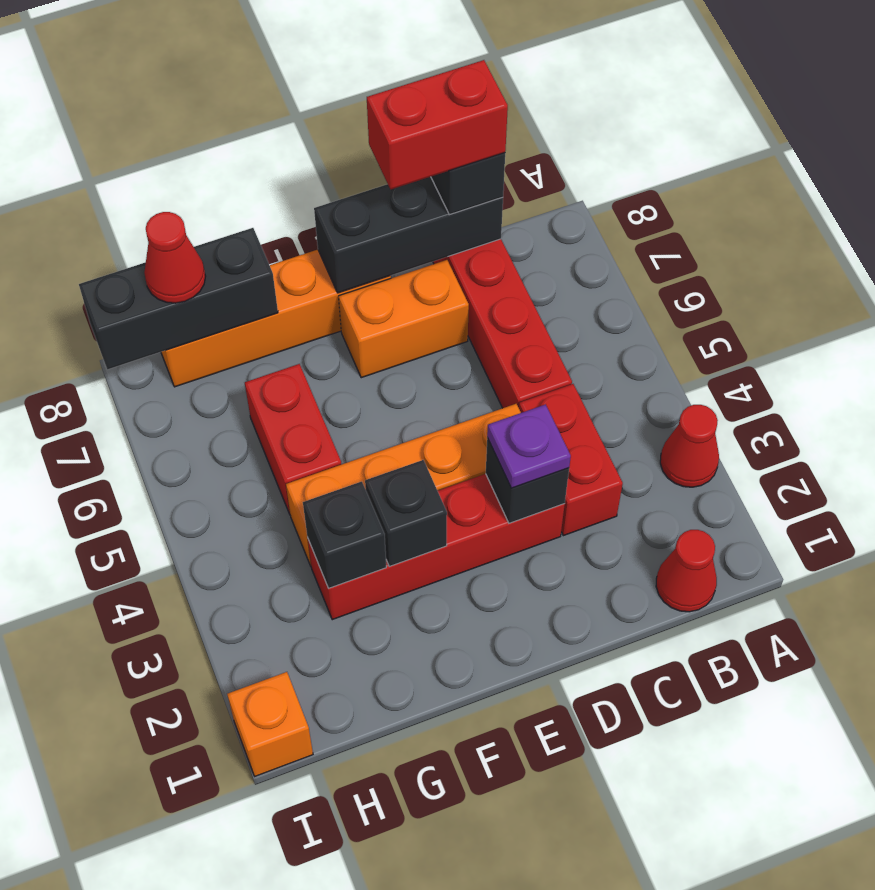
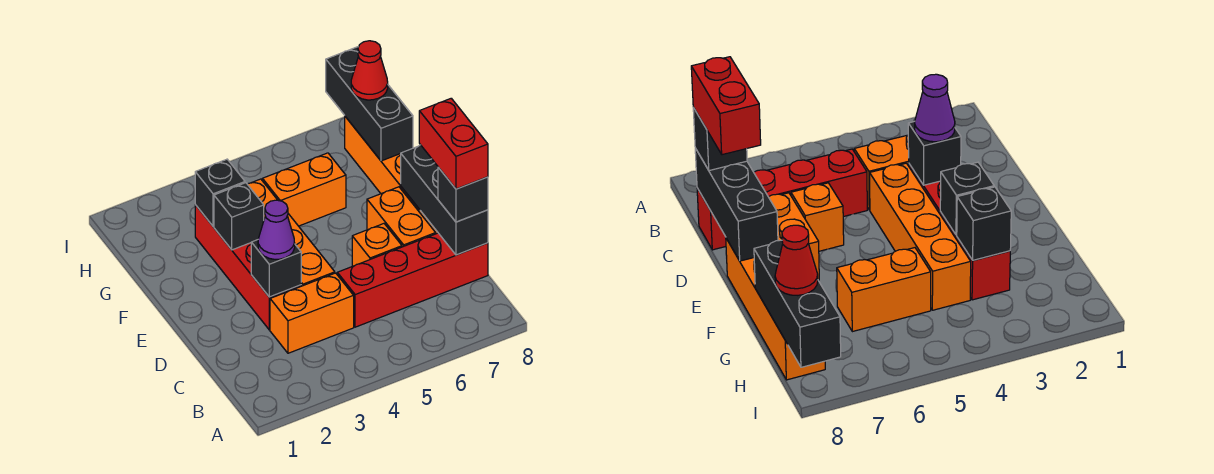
red cone A3 level 1 -> none
red cone B1 level 1 -> none
red brick C3:C4 level 1 -> orange brick C3:C4 level 1
purple plate D3 level 3 -> purple cone D3 level 3
red brick G5:G6 level 1 -> orange brick G5:G6 level 1
orange brick I1 level 1 -> orange brick D6 level 1

